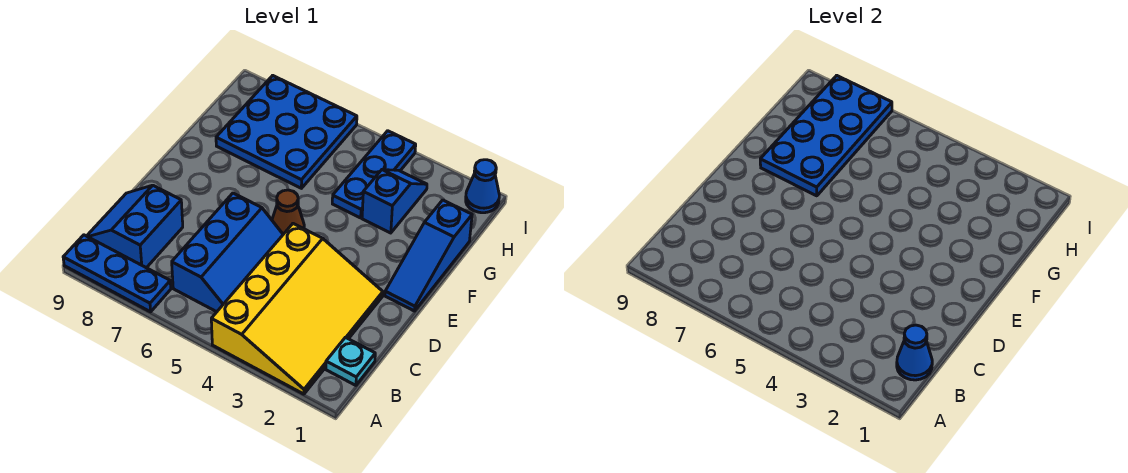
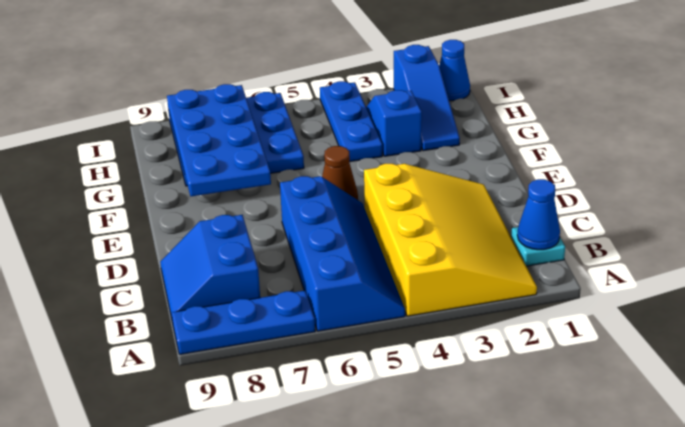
blue slope B5:D6 level 1 top 6 -> blue slope A5:D6 level 1 top 6
blue slope E1:G1 level 1 top G -> blue slope G2:I2 level 1 top I

